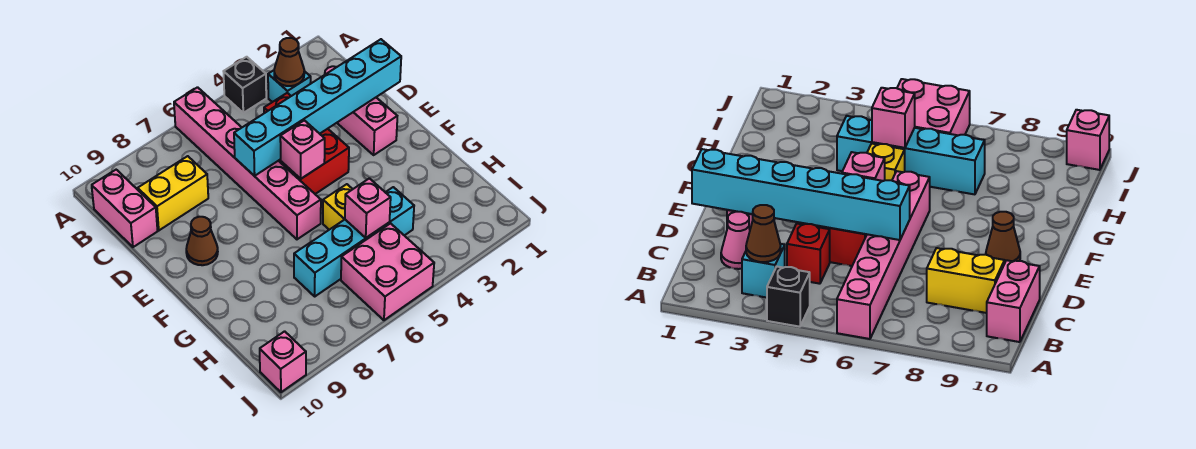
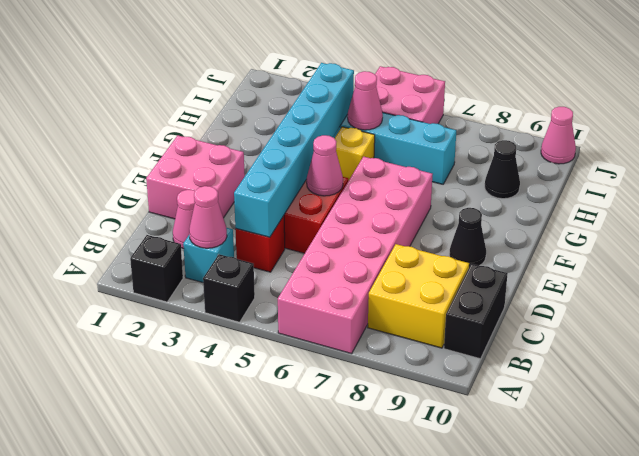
none -> black brick A2 level 1
pink brick A6:F6 level 1 -> pink brick A6:F7 level 1
brown cone B3 level 2 -> pink cone B3 level 2
pink brick B10:C10 level 1 -> black brick B10:C10 level 1
yellow brick C8:C9 level 1 -> yellow brick B8:C9 level 1
cyan brick D1:D6 level 2 -> cyan brick C4:H4 level 2
pink brick D2:E2 level 1 -> pink brick D1:E2 level 1
pink brick E5 level 2 -> pink cone E5 level 2
brown cone E9 level 1 -> black cone E9 level 1
pink brick H5 level 2 -> pink cone H5 level 2
none -> black cone H9 level 1
pink brick J10 level 1 -> pink cone J10 level 1

